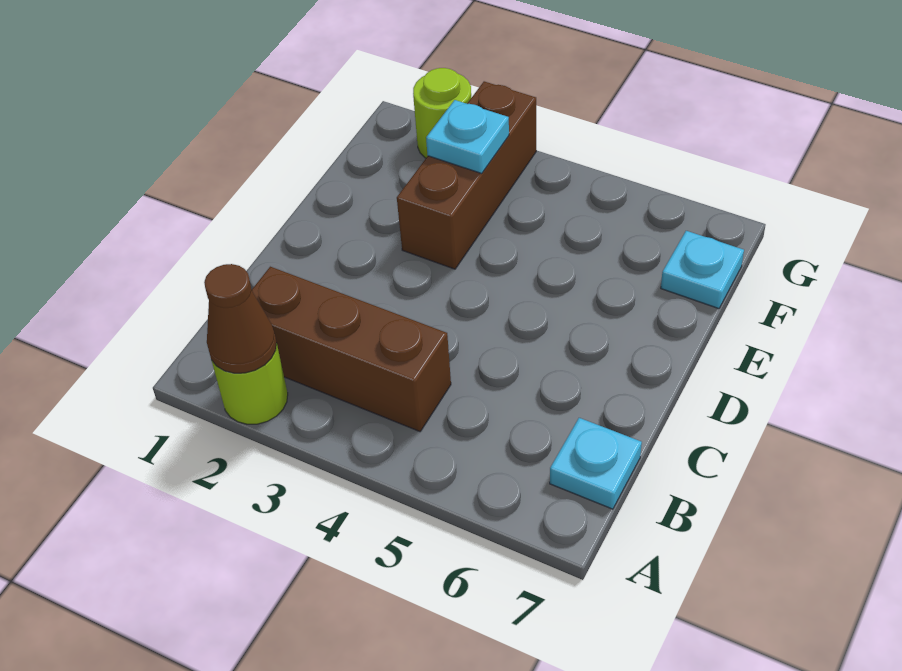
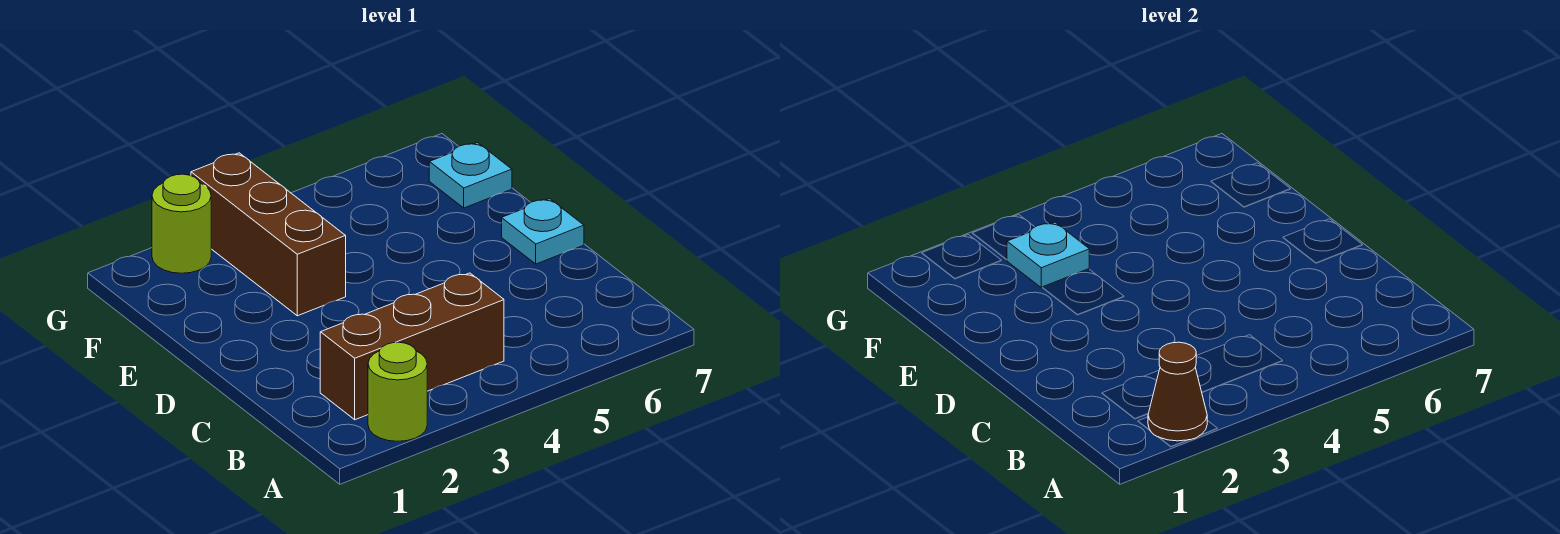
cyan plate B7 level 1 -> cyan plate D7 level 1

